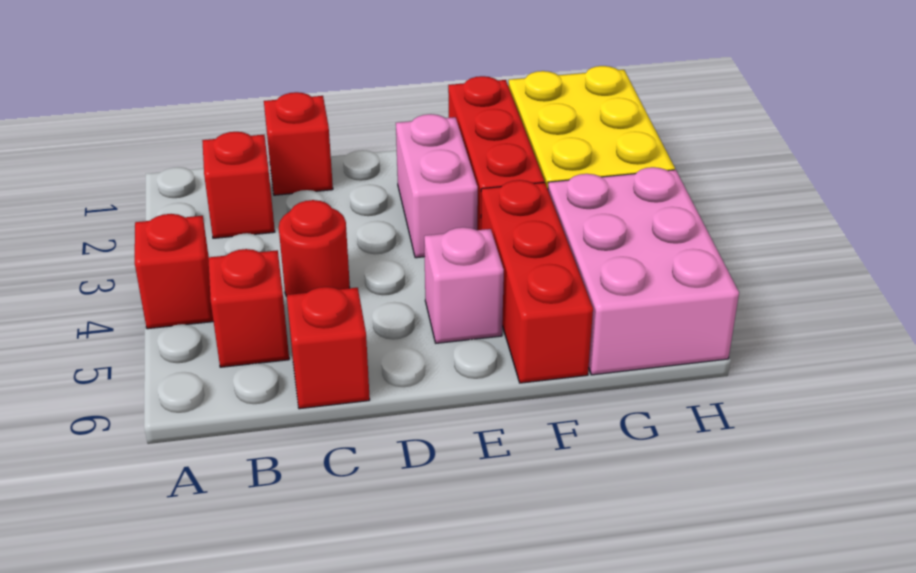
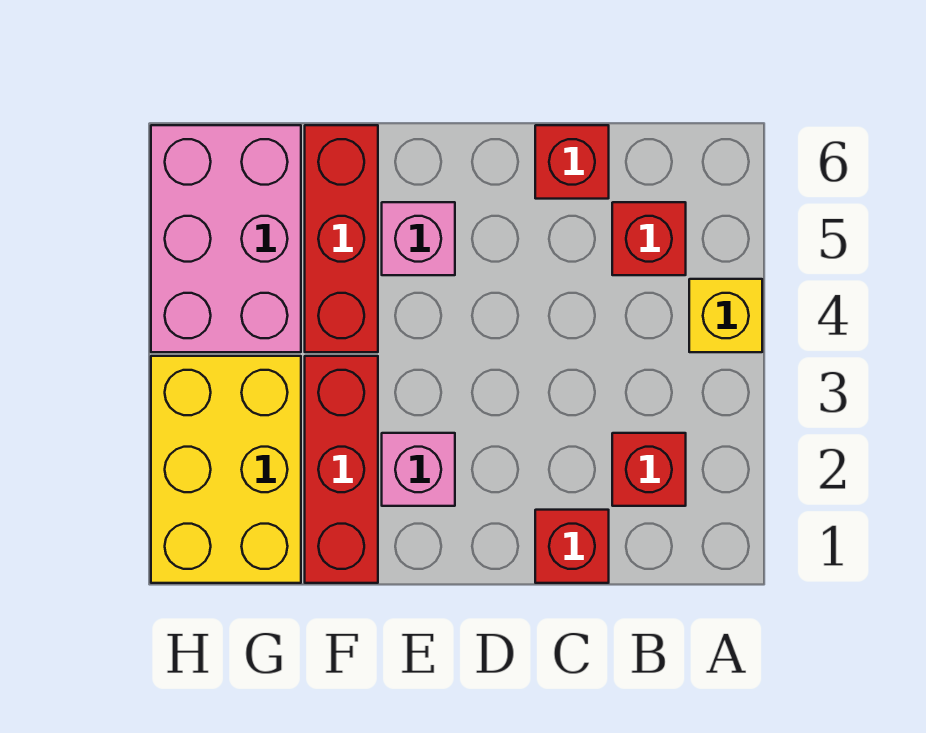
red brick A4 level 1 -> yellow brick A4 level 1
red round brick C4 level 1 -> none
pink brick E2:E3 level 1 -> pink brick E2 level 1

